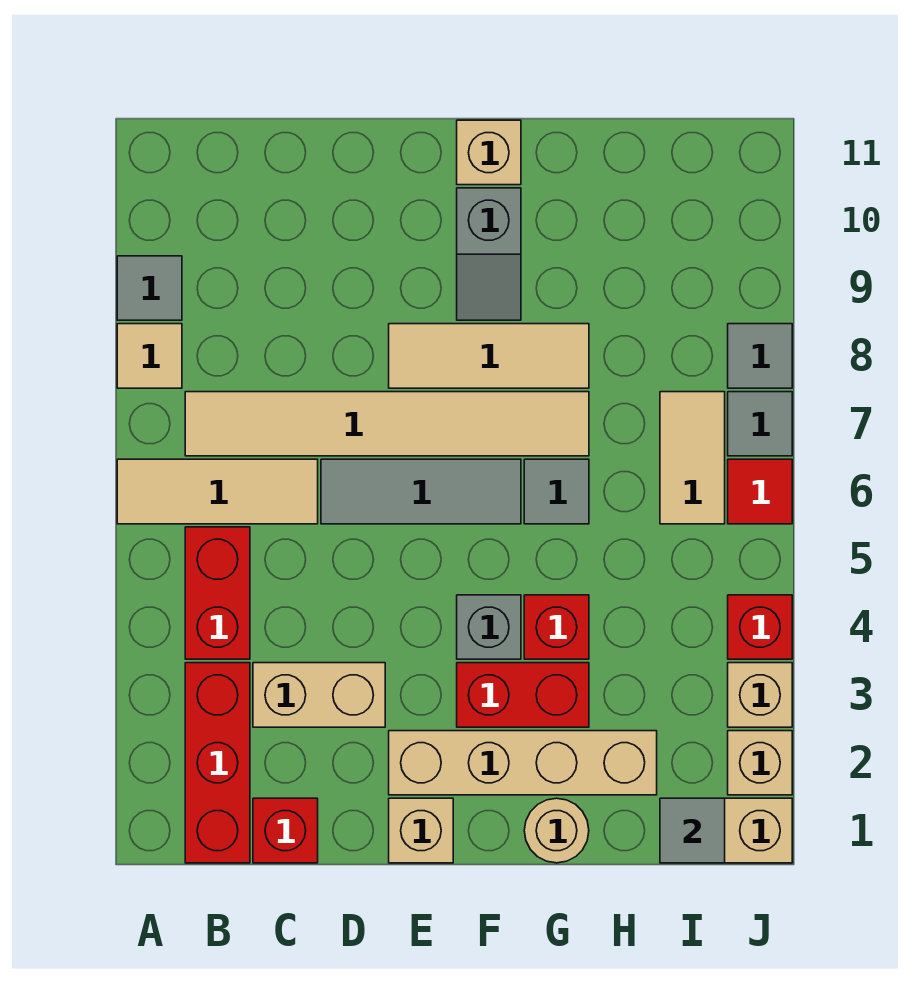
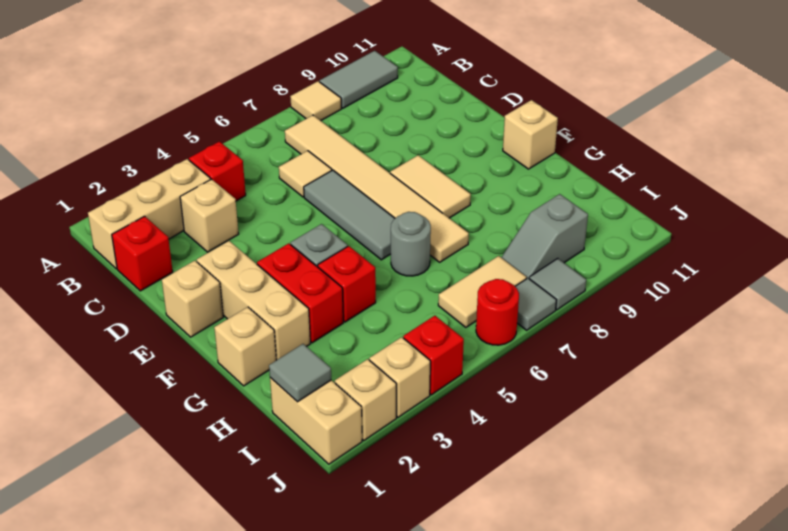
tan tile A6:C6 level 1 -> tan tile C6 level 1
grey tile A9 level 1 -> grey tile A9:A10 level 1
red brick B1:B3 level 1 -> tan brick B1:B3 level 1
red brick B4:B5 level 1 -> red brick B4 level 1
tan brick C3:D3 level 1 -> tan brick C3 level 1
tan brick E2:H2 level 1 -> tan brick E2:G2 level 1
tan tile E8:G8 level 1 -> tan tile E8:F8 level 1
grey slope F9:F10 level 1 top 10 -> grey slope I8:I9 level 1 top 9
tan round brick G1 level 1 -> tan brick G1 level 1
grey tile G6 level 1 -> grey round brick G6 level 1
red tile J6 level 1 -> red round brick J6 level 1

